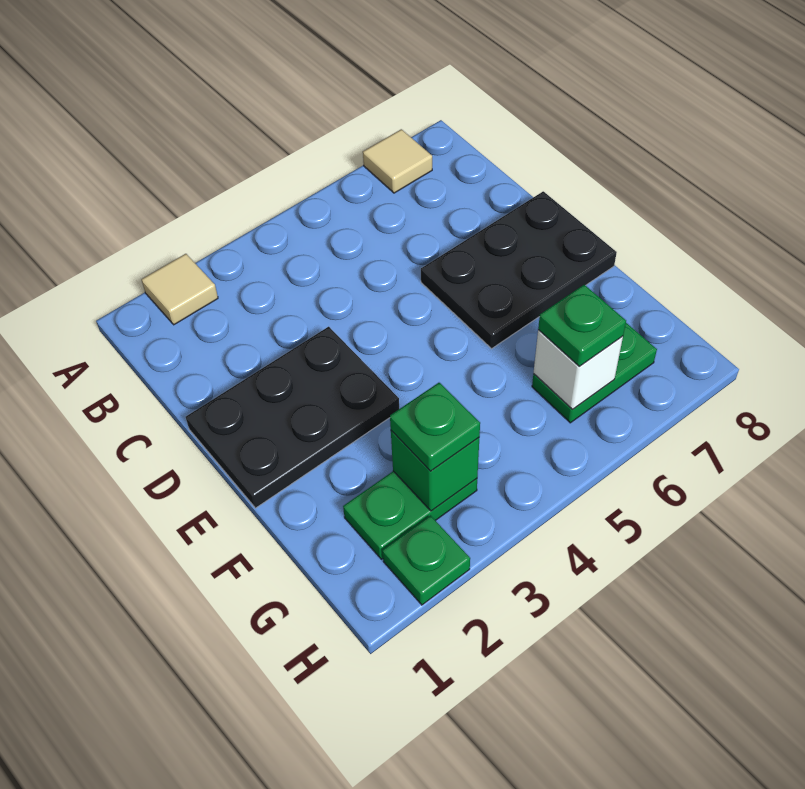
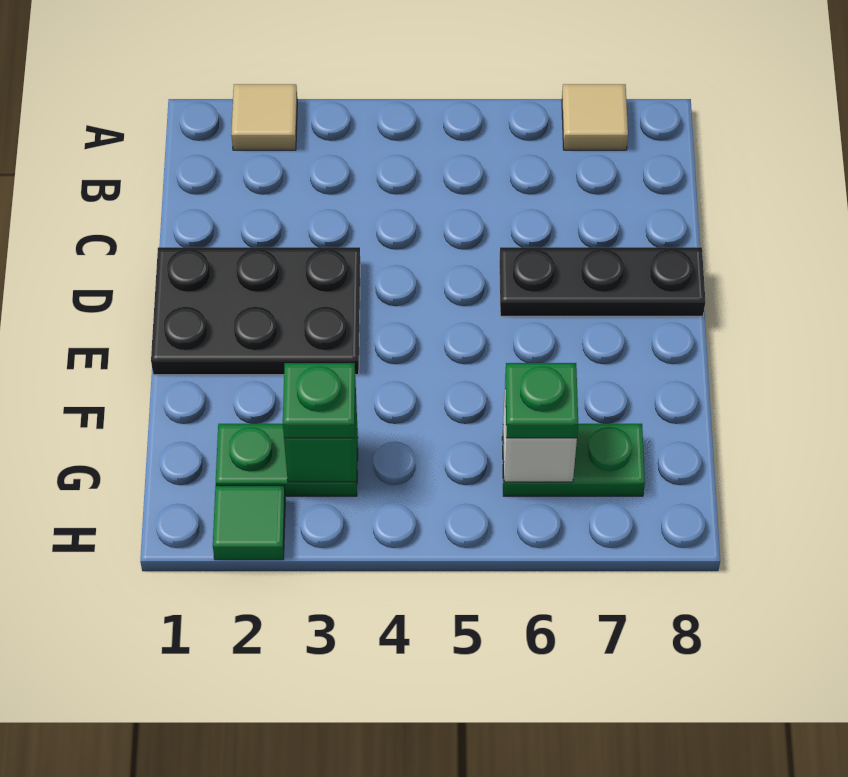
black plate D6:E8 level 1 -> black plate D6:D8 level 1
green plate H2 level 1 -> green tile H2 level 1

